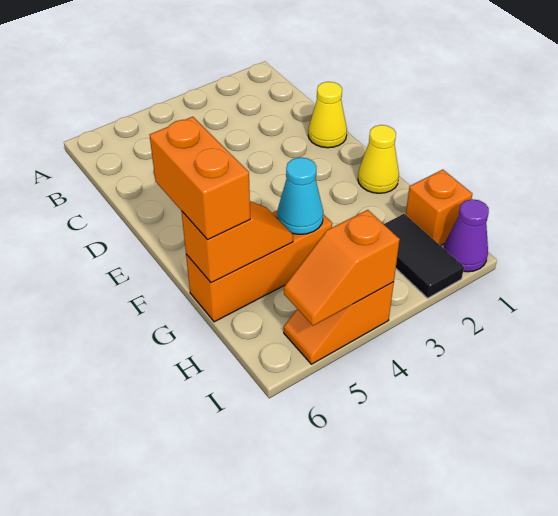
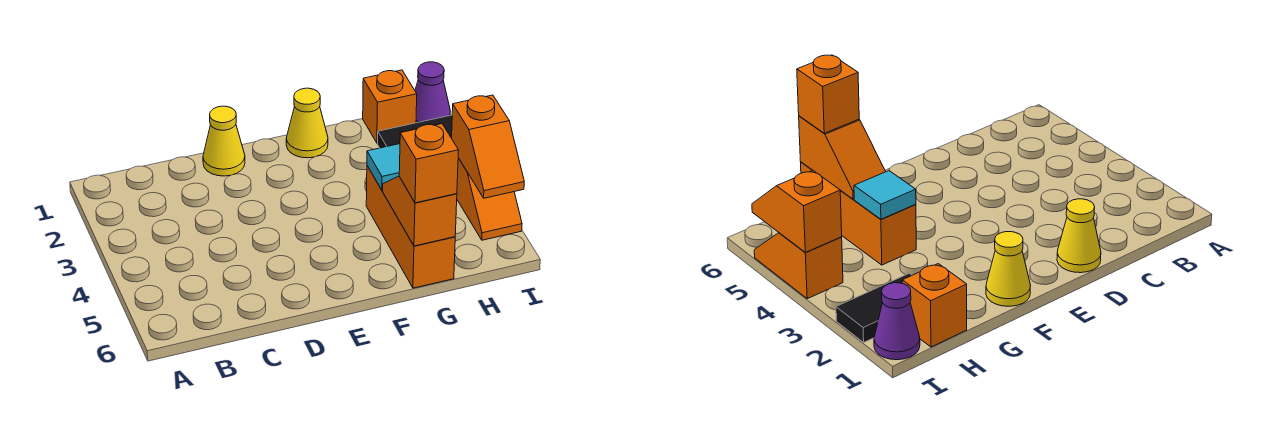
orange brick F6:G6 level 3 -> orange brick G6 level 3
cyan cone G4 level 2 -> cyan tile G4 level 2

